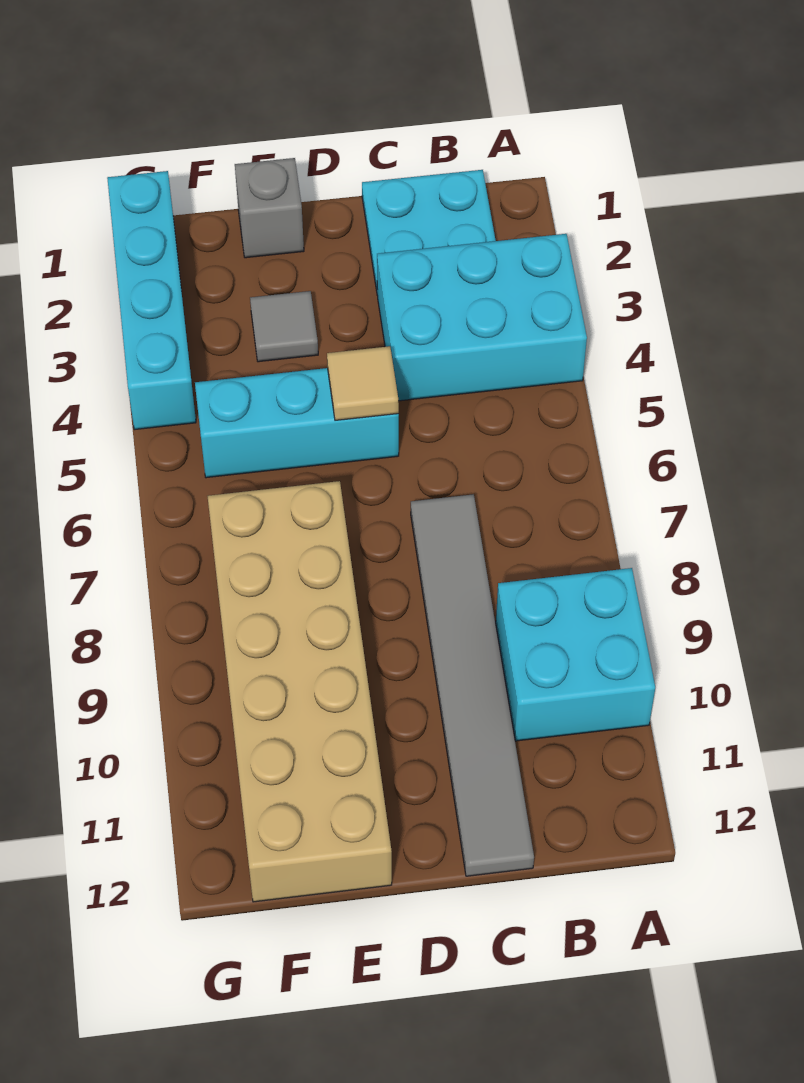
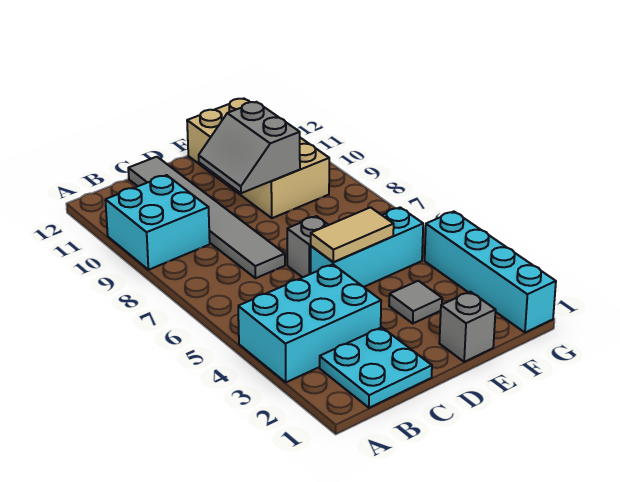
tan tile D5 level 2 -> tan tile D5:E5 level 2
none -> grey brick D6 level 1
none -> grey slope D9:E10 level 2 top E
tan brick E7:F12 level 1 -> tan brick E9:F12 level 1

